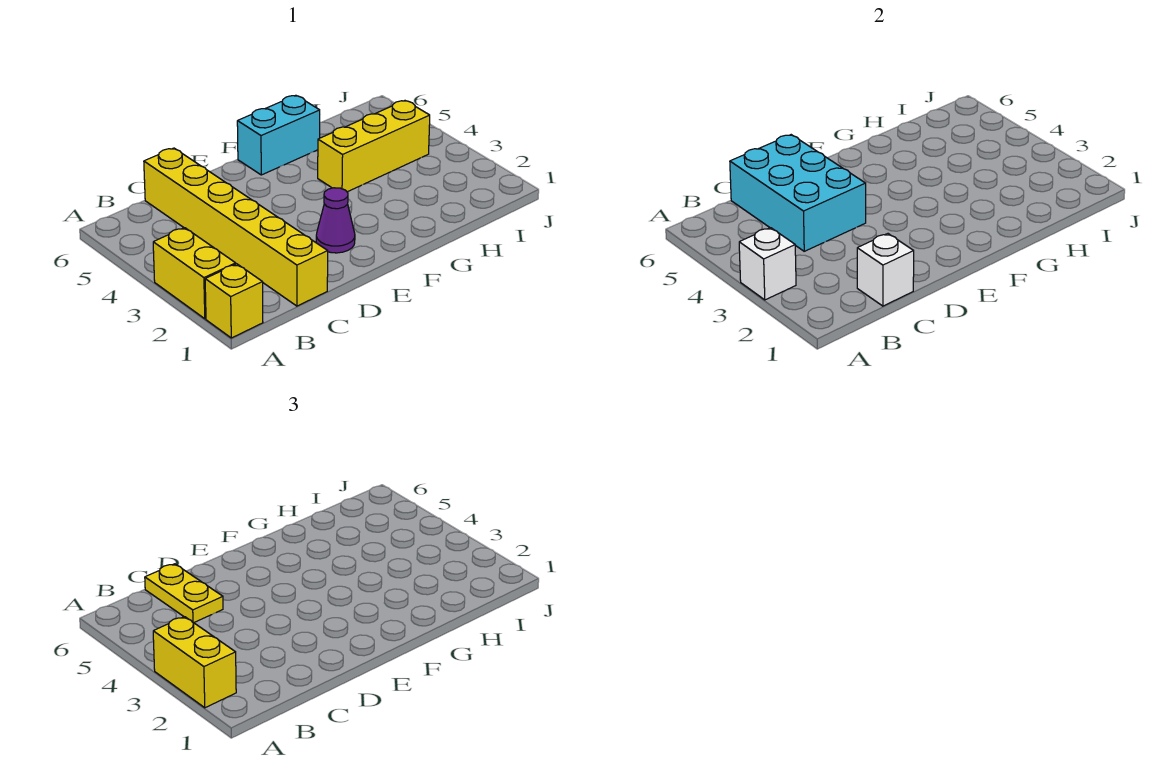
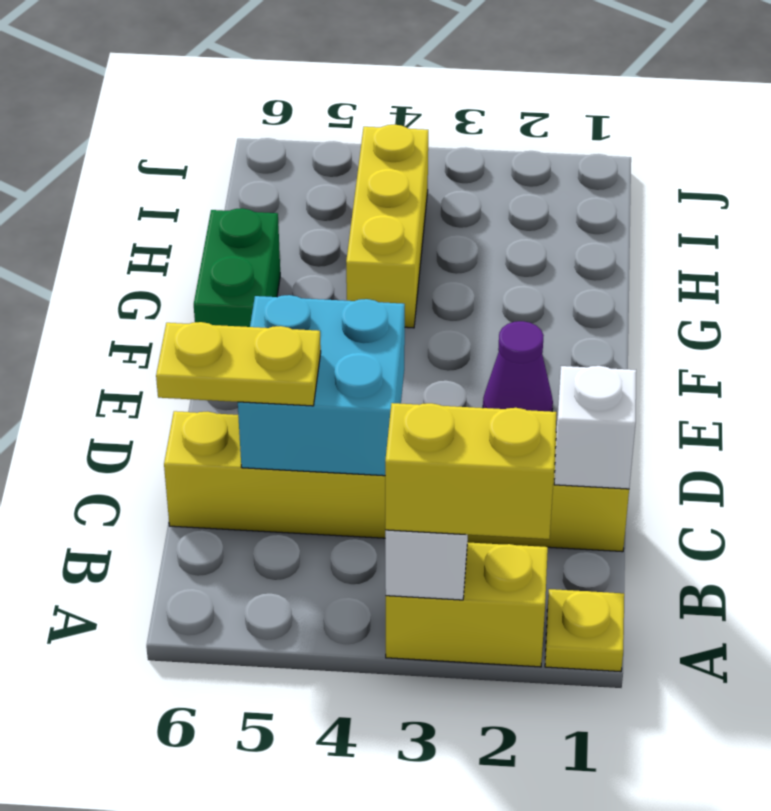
yellow brick A1 level 1 -> yellow plate A1 level 1
cyan brick C4:D6 level 2 -> cyan brick C4:D5 level 2
cyan brick F6:G6 level 1 -> green brick F6:G6 level 1

